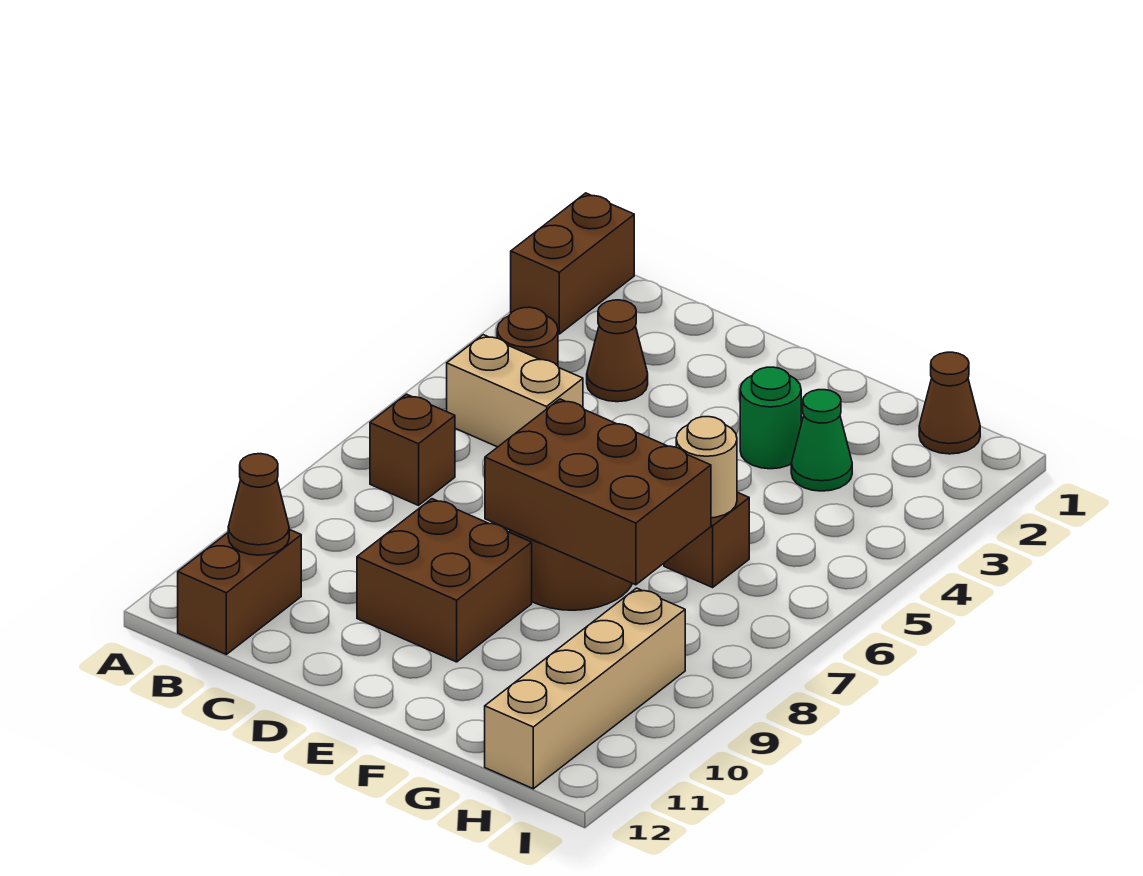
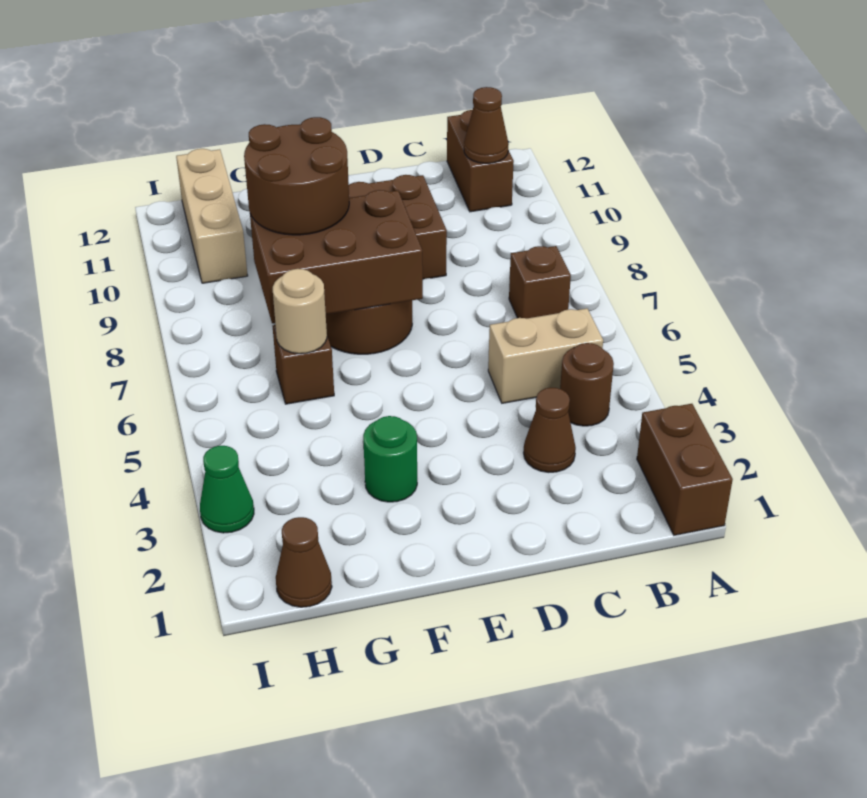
none -> brown round brick F8:G9 level 3
green cone G3 level 1 -> green cone I3 level 1
tan brick H9:H12 level 1 -> tan brick H10:H12 level 1

